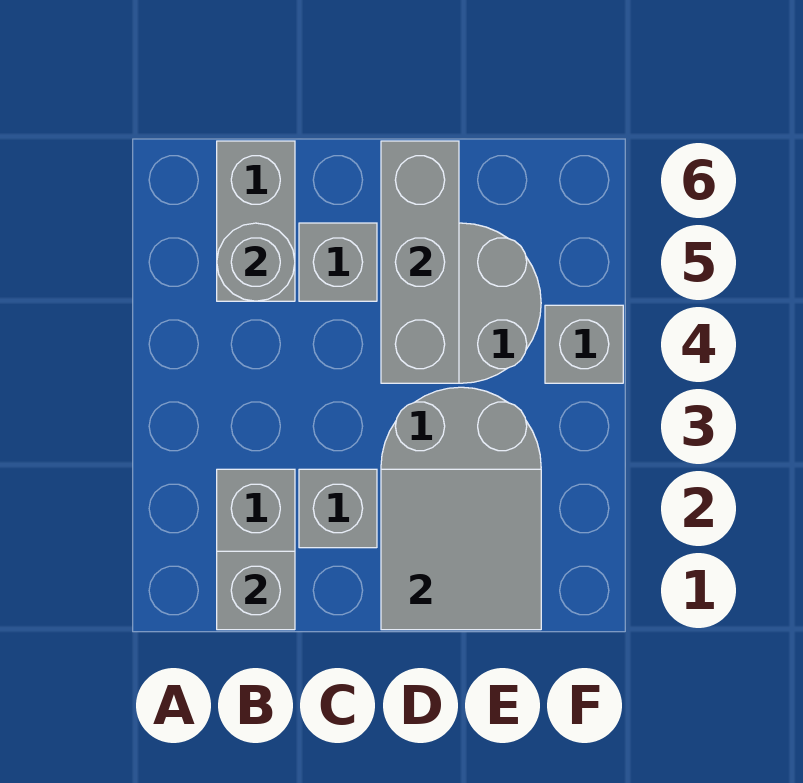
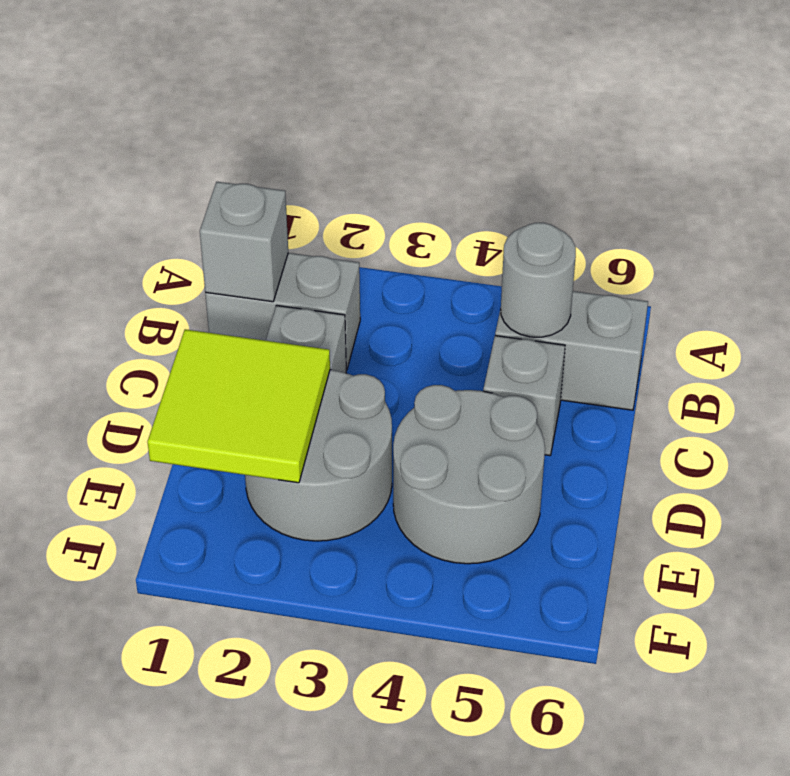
grey tile D1:E2 level 2 -> lime tile D1:E2 level 2
grey brick D4:D6 level 2 -> none
grey brick F4 level 1 -> none

